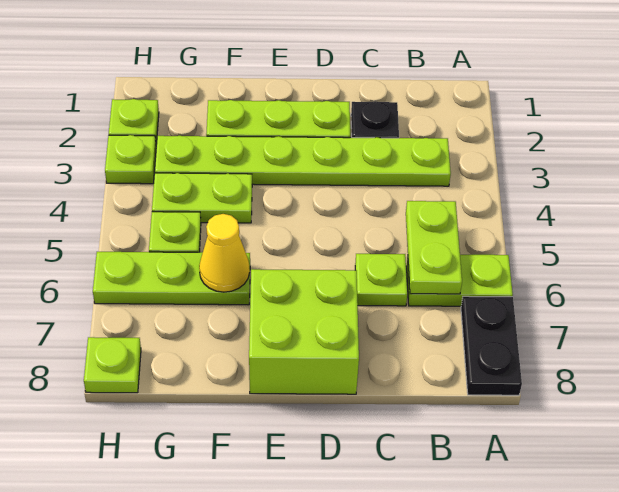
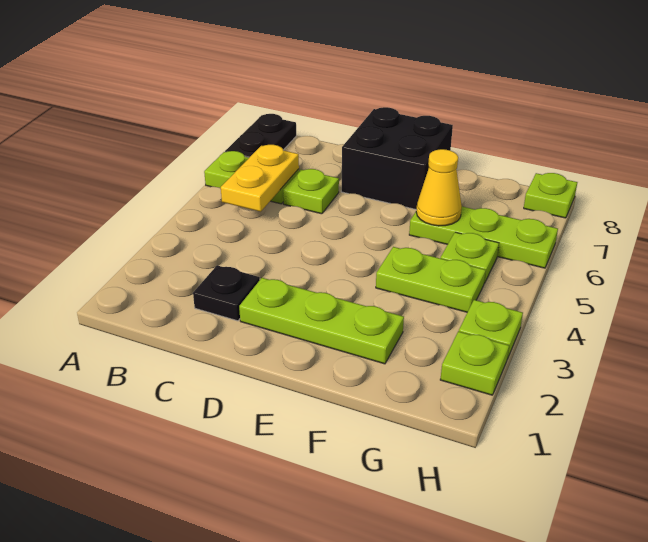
lime plate B3:G3 level 1 -> none
lime plate B5:B6 level 2 -> yellow plate B5:B6 level 2
lime brick D7:E8 level 1 -> black brick D7:E8 level 1

